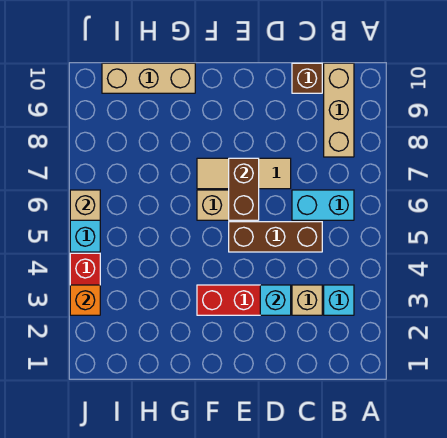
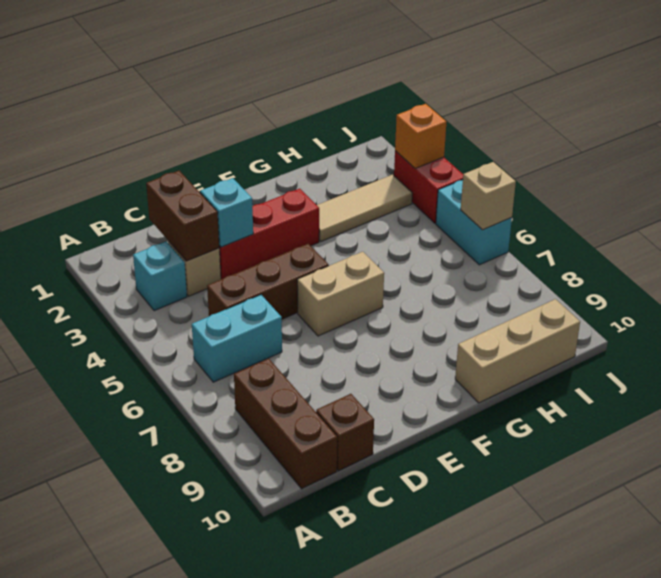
tan brick B8:B10 level 1 -> brown brick B8:B10 level 1
tan tile D7:F7 level 1 -> tan tile G3:I3 level 1
brown brick E6:E7 level 2 -> brown brick C2:C3 level 2

